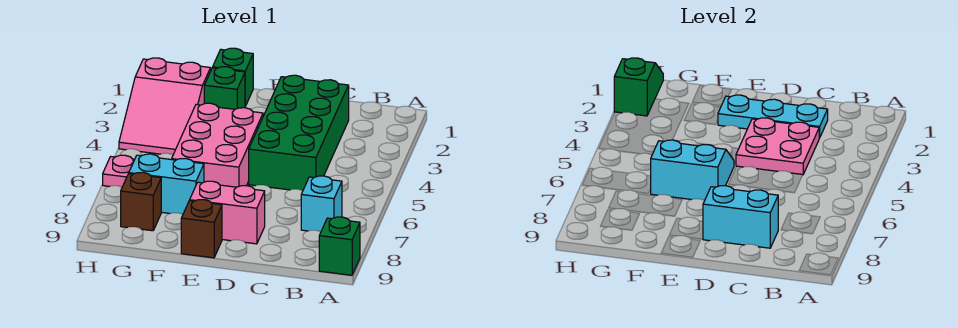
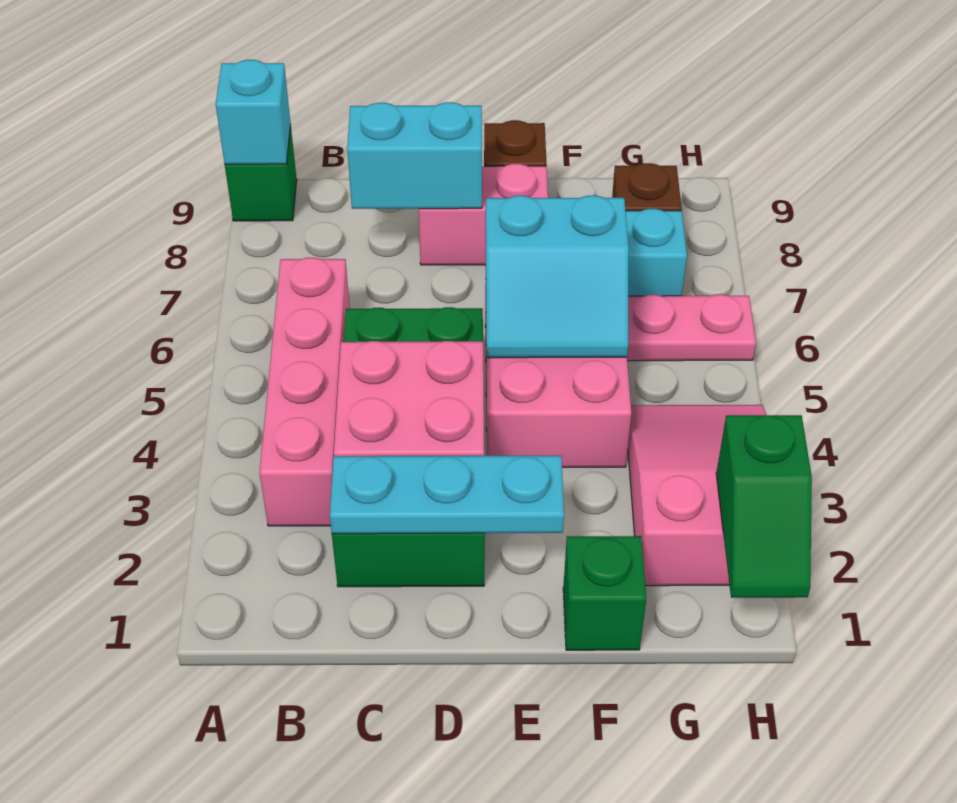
none -> pink brick B3:B6 level 1
cyan brick B7 level 1 -> cyan brick A9 level 2
green brick F2 level 1 -> none

